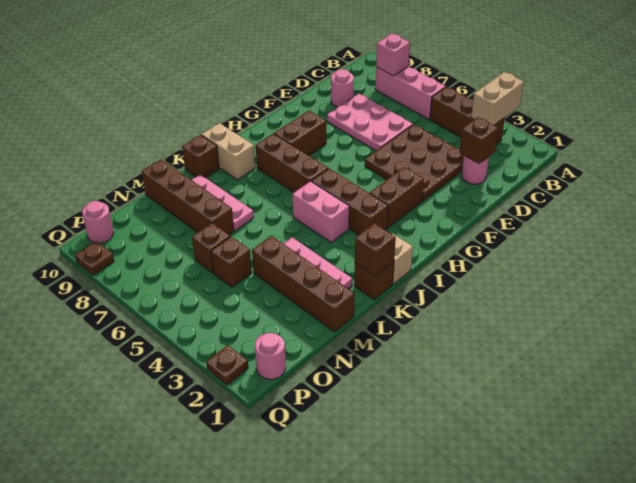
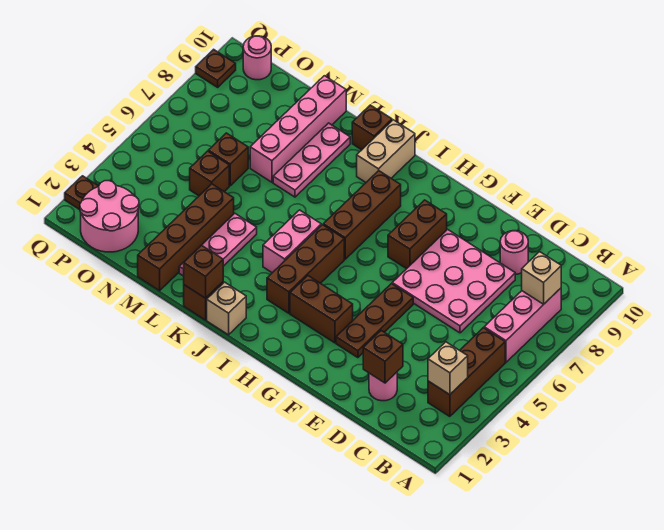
tan brick A3:B3 level 2 -> tan brick B3 level 2
pink brick B8 level 2 -> tan brick B8 level 2
brown plate D3:F5 level 1 -> brown plate F3:F5 level 1
pink plate D6:E8 level 1 -> pink plate D6:F8 level 1
brown brick G8:H8 level 1 -> brown brick G7:G8 level 1
brown brick M7:M10 level 1 -> pink brick M7:M10 level 1
pink round brick P1 level 1 -> pink round brick O1:P2 level 1

